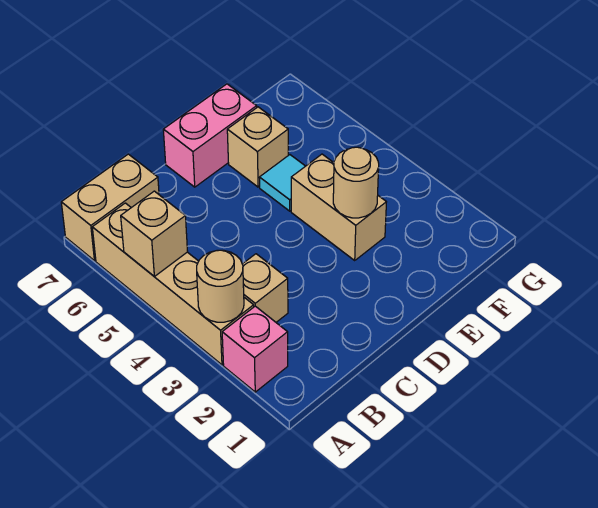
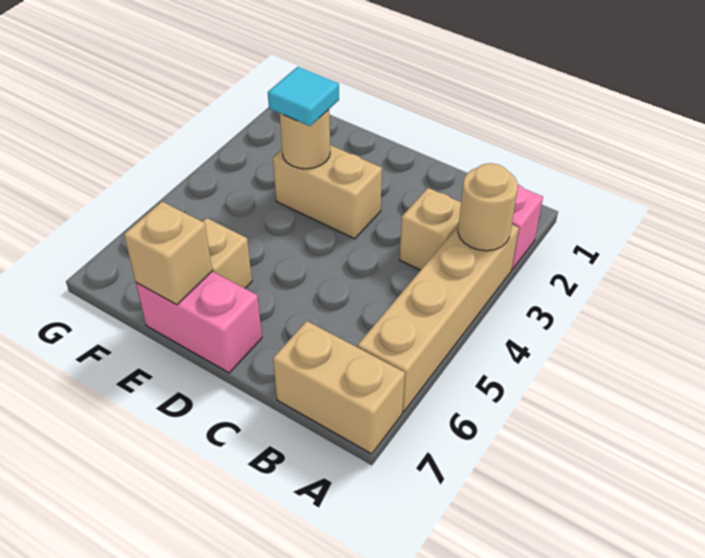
tan brick A5 level 2 -> tan brick E7 level 2
tan brick E3:E4 level 1 -> tan brick D3:E3 level 1
cyan tile E5 level 1 -> cyan tile E3 level 3

